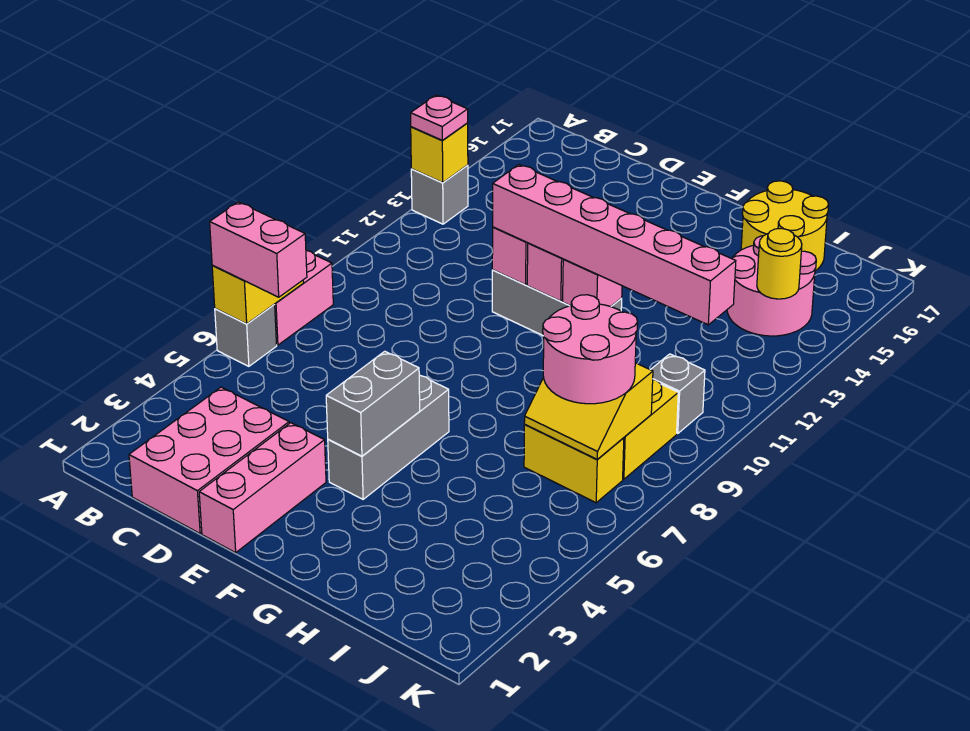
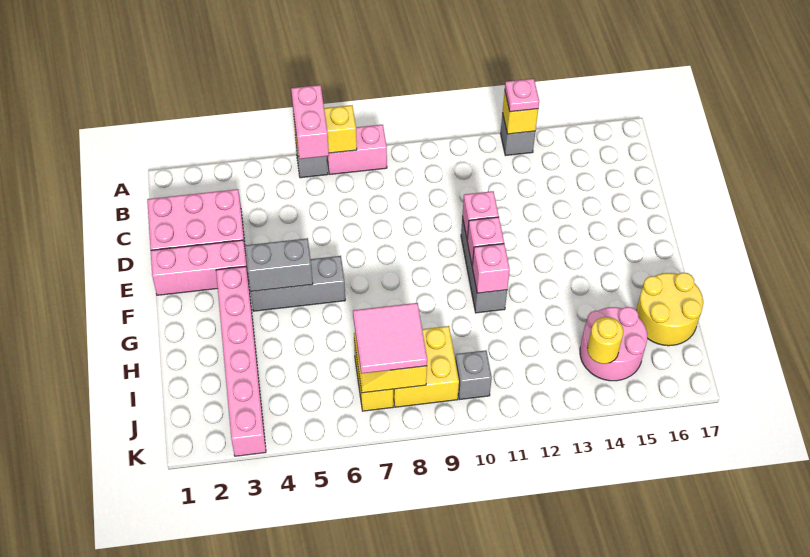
pink brick E11:J11 level 3 -> pink brick F3:K3 level 1
pink round brick I7:J8 level 3 -> pink tile I7:J8 level 3

